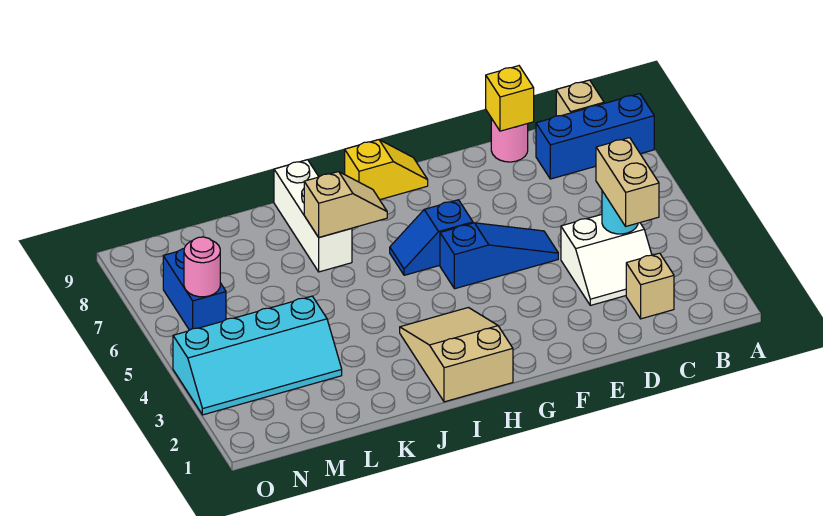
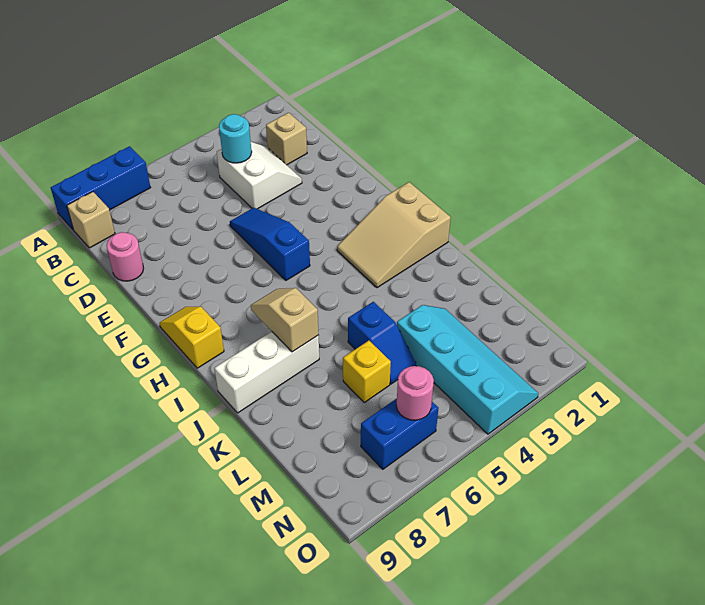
blue brick A8:C8 level 1 -> blue brick A7:A9 level 1
tan brick C3:C4 level 3 -> none
yellow brick D9 level 2 -> yellow brick L6 level 1
blue slope G6:H6 level 1 top G -> blue slope K5:L5 level 1 top K

